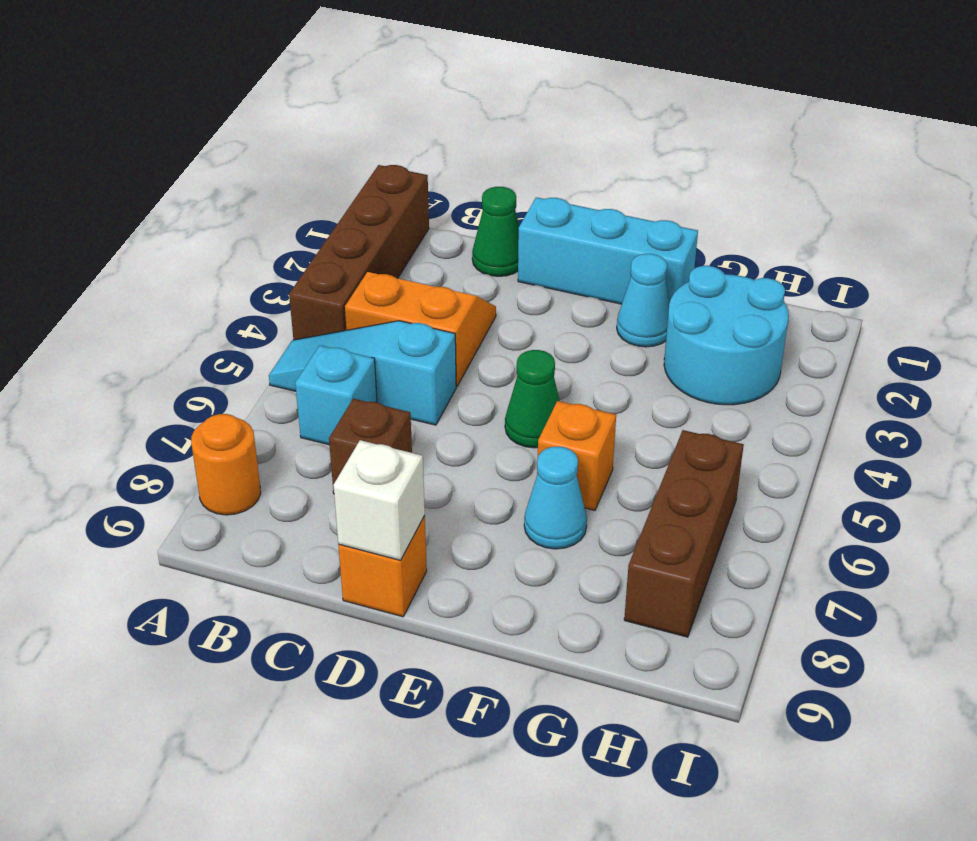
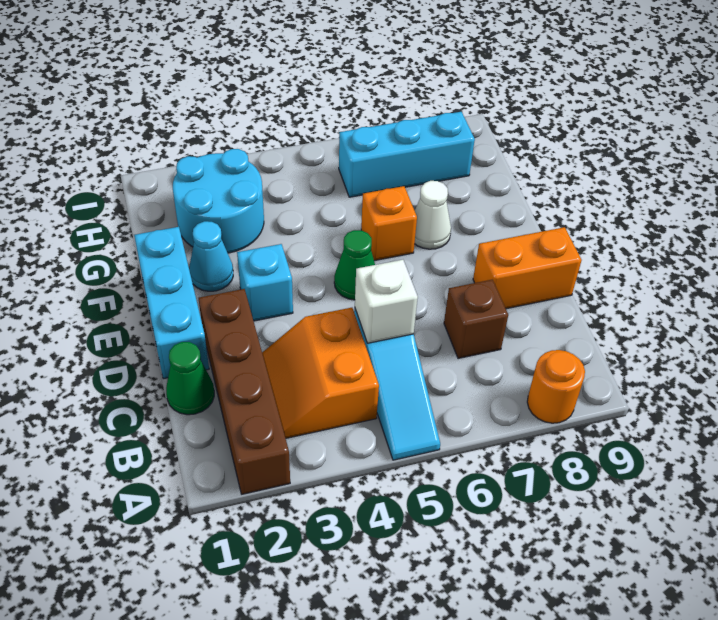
brown brick A1:A4 level 1 -> brown brick A2:D2 level 1
cyan brick B6 level 1 -> cyan brick E3 level 1
orange brick D9 level 1 -> orange brick D8:D9 level 1
white brick D9 level 2 -> white brick C5 level 2
cyan cone F7 level 1 -> white cone F7 level 1
brown brick H6:H8 level 1 -> cyan brick H6:H8 level 1

